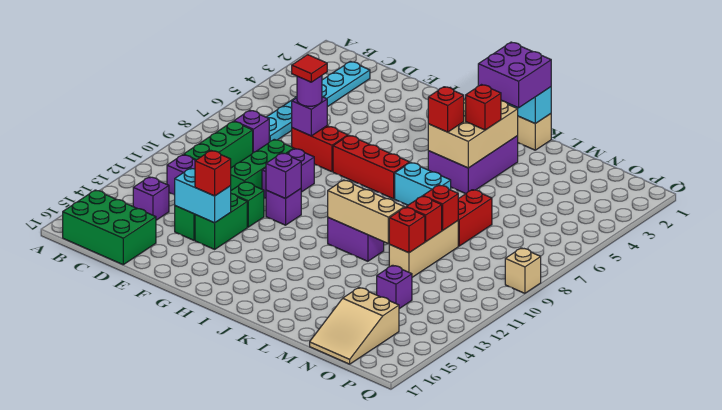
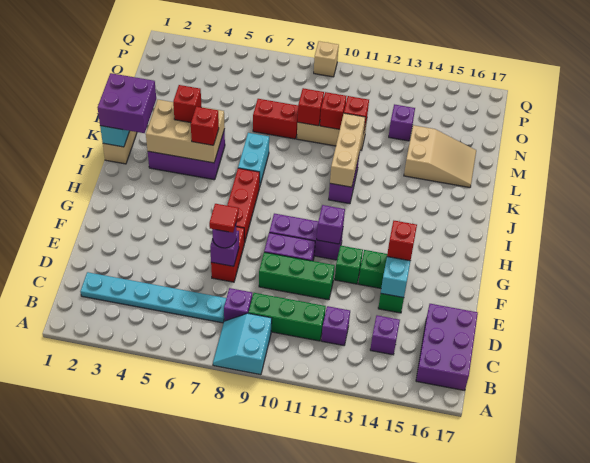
none -> cyan slope A8:B9 level 1 top 9
green brick B16:D17 level 1 -> purple brick B16:D17 level 1
purple brick G11 level 1 -> purple brick G9:G11 level 1
tan slope N15:O17 level 1 top 15 -> tan slope L14:M16 level 1 top 14

